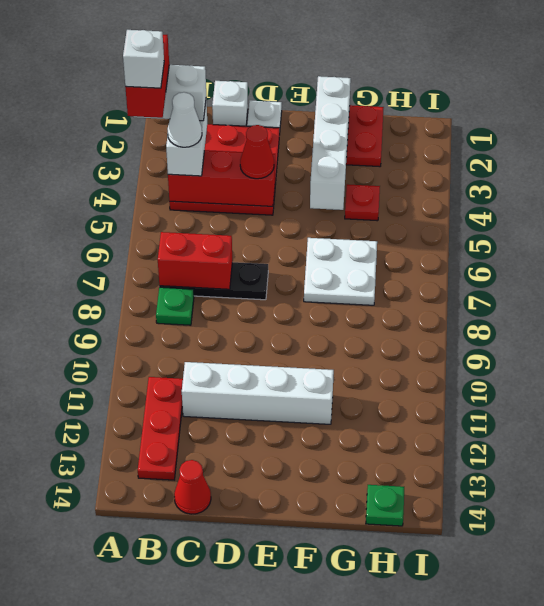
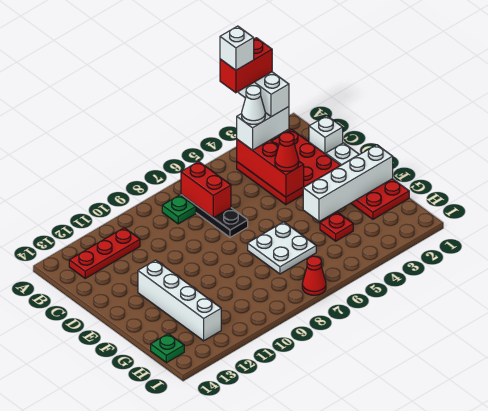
white brick C11:F11 level 1 -> white brick E12:H12 level 1
red cone C14 level 1 -> red cone I7 level 1

